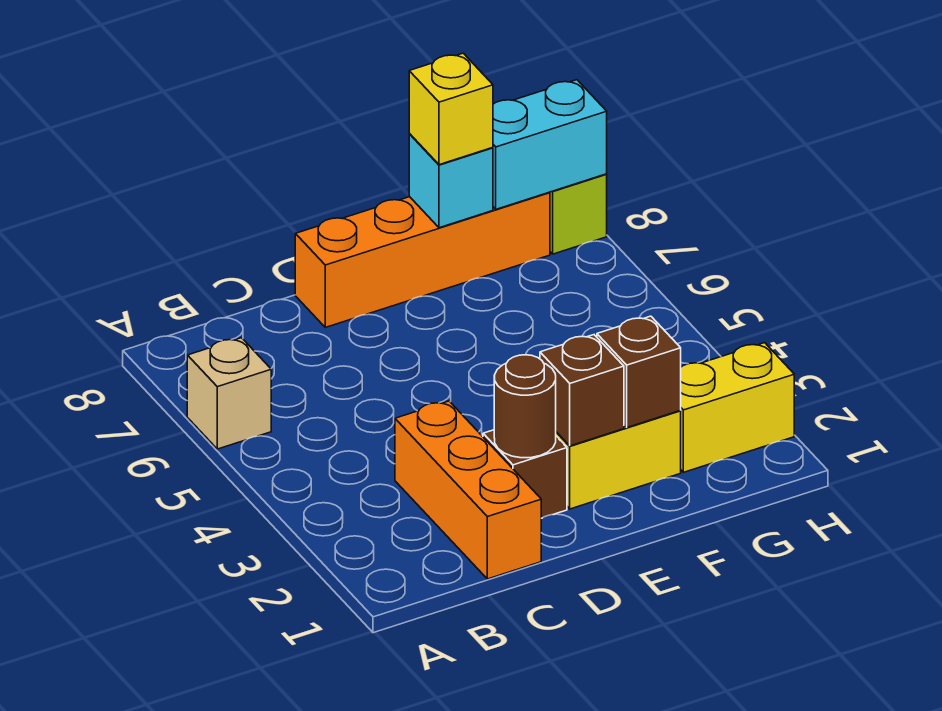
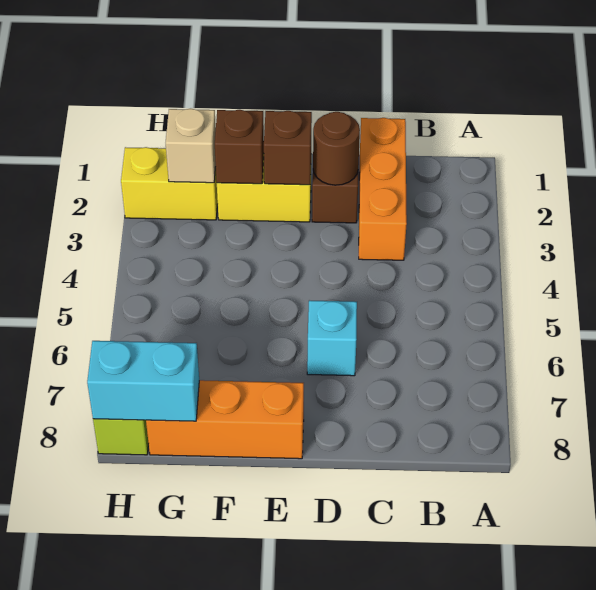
tan brick A6 level 1 -> tan brick G2 level 2
orange brick D8:G8 level 1 -> orange brick E8:G8 level 1
cyan brick F8 level 2 -> cyan brick D6 level 1
yellow brick F8 level 3 -> none

